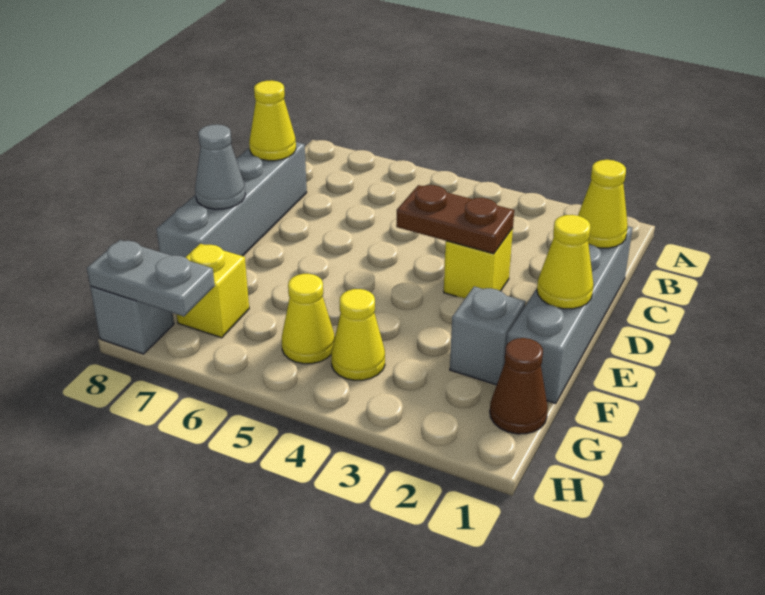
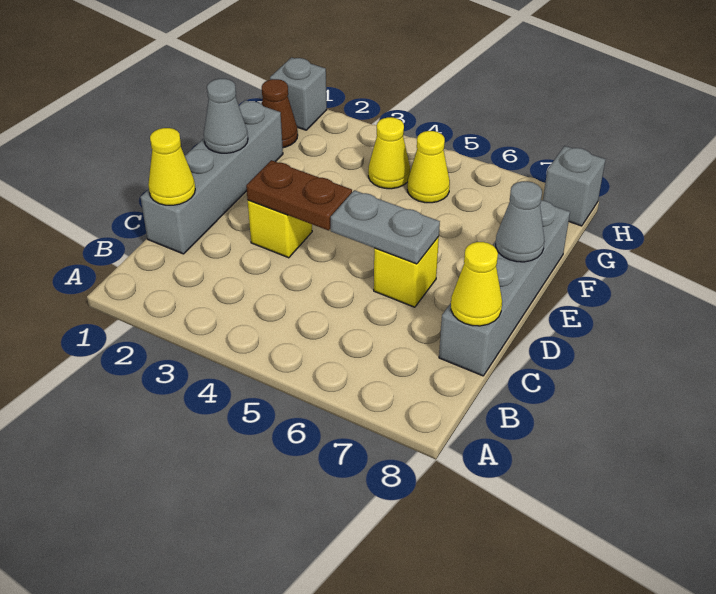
yellow cone E1 level 2 -> grey cone E1 level 2
grey brick F2 level 1 -> grey brick H1 level 1
yellow brick G7 level 1 -> yellow brick D6 level 1
grey plate H7:H8 level 2 -> grey plate D5:D6 level 2

